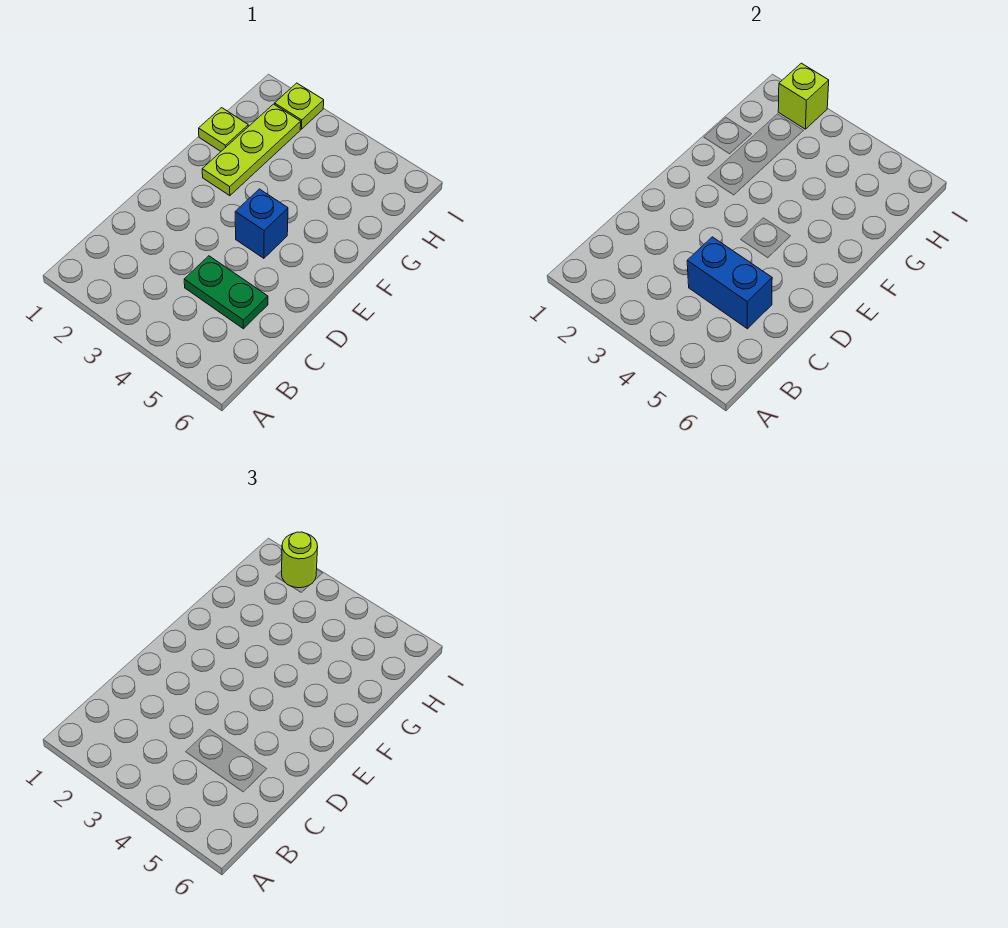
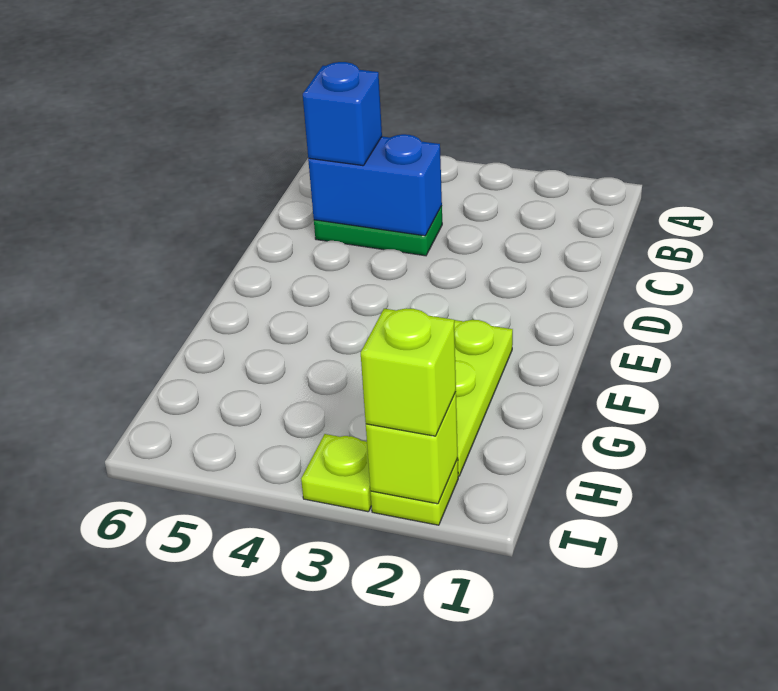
blue brick E4 level 1 -> blue brick C5 level 3
lime plate G1 level 1 -> lime plate I3 level 1
lime round brick I2 level 3 -> lime brick I2 level 3

